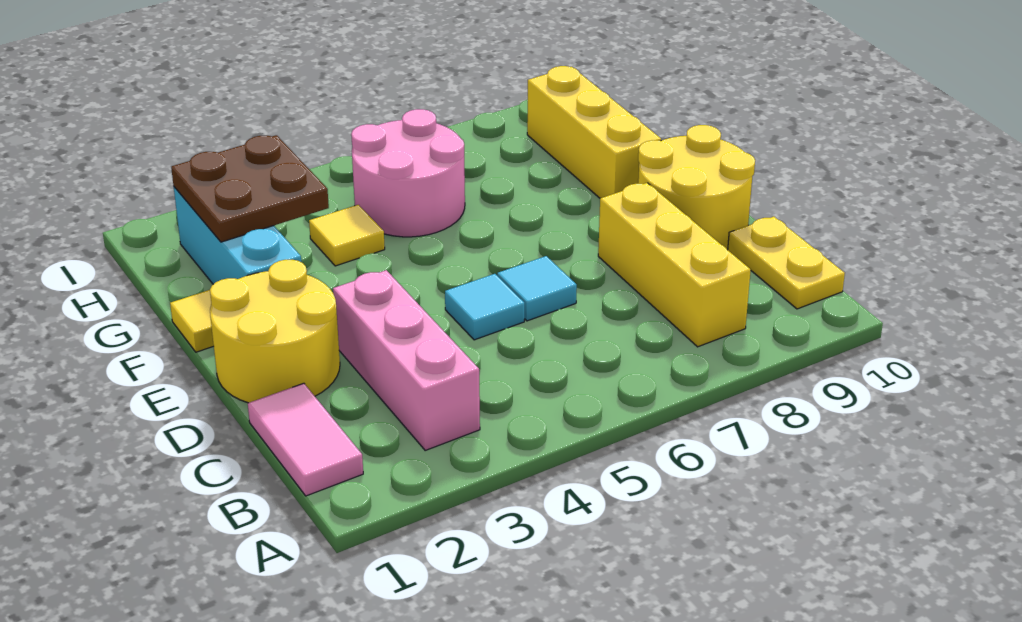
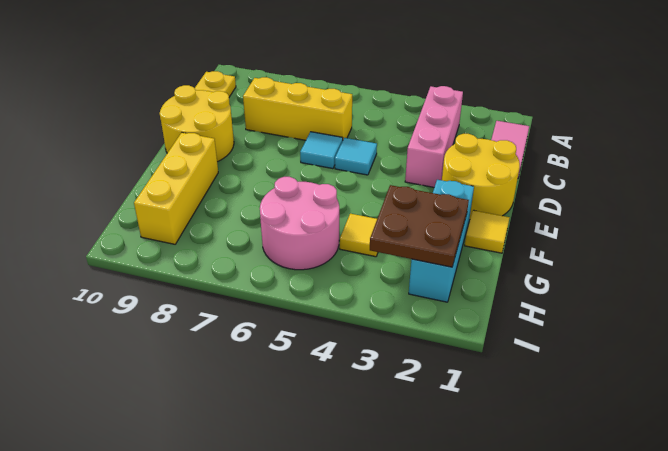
yellow brick B8:D8 level 1 -> yellow brick C6:C8 level 1

